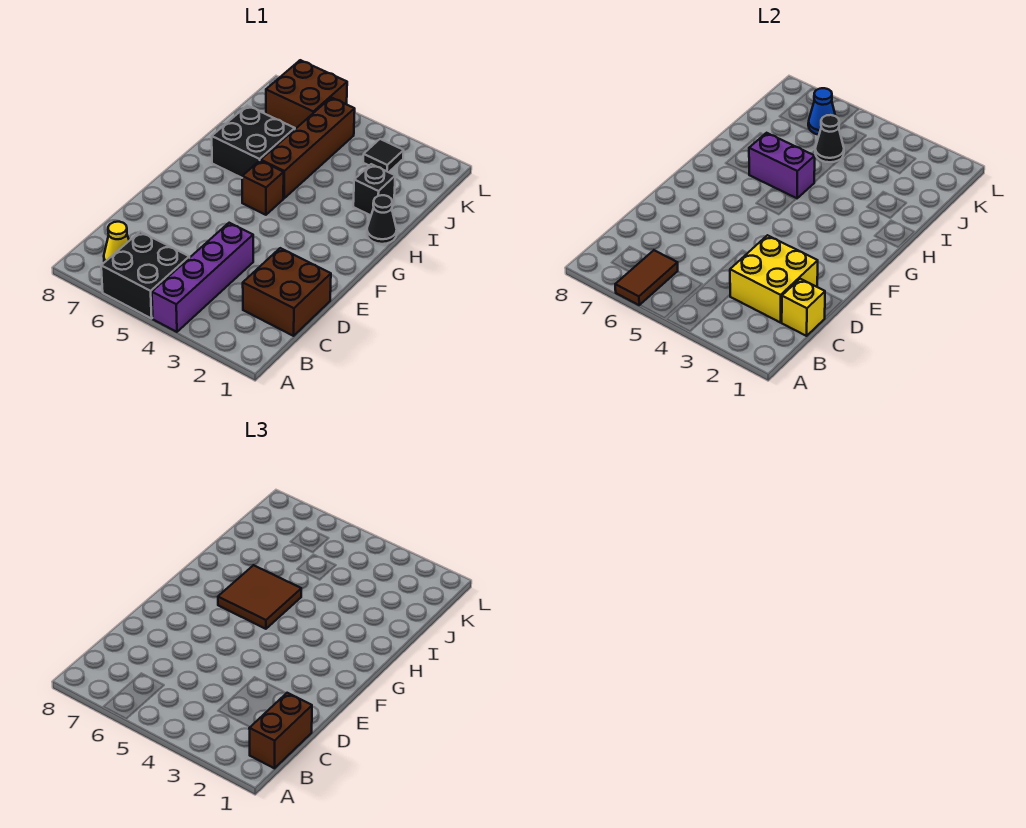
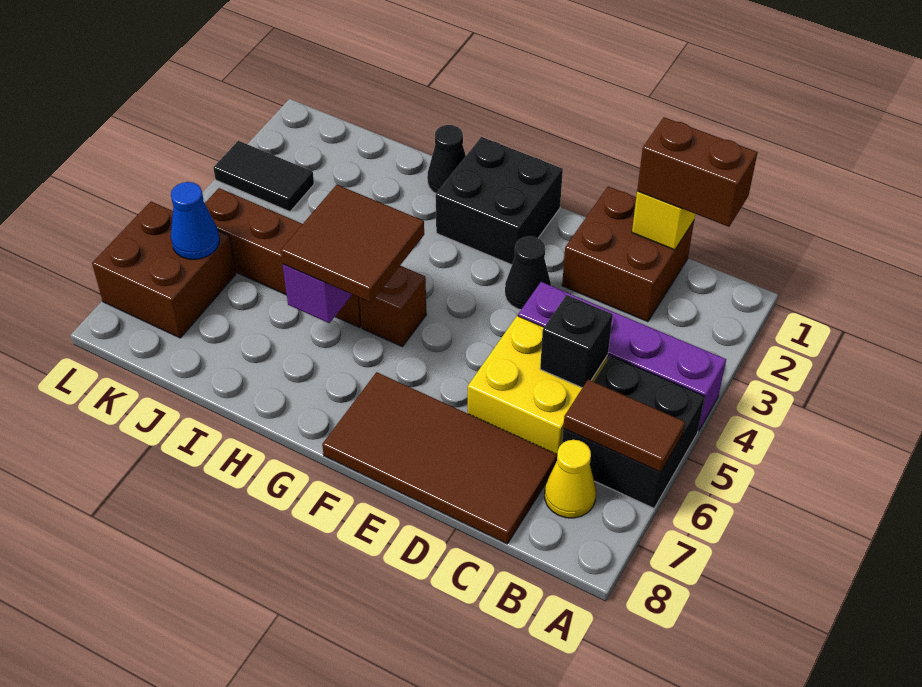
yellow brick C2:D3 level 2 -> yellow brick C5:D6 level 1
none -> brown tile C7:F8 level 1
black brick H6:I7 level 1 -> black brick F1:G2 level 1
black brick I2 level 1 -> black brick C5 level 2
black cone J5 level 2 -> black cone E3 level 1
black tile K3 level 1 -> black tile K3:L3 level 1

